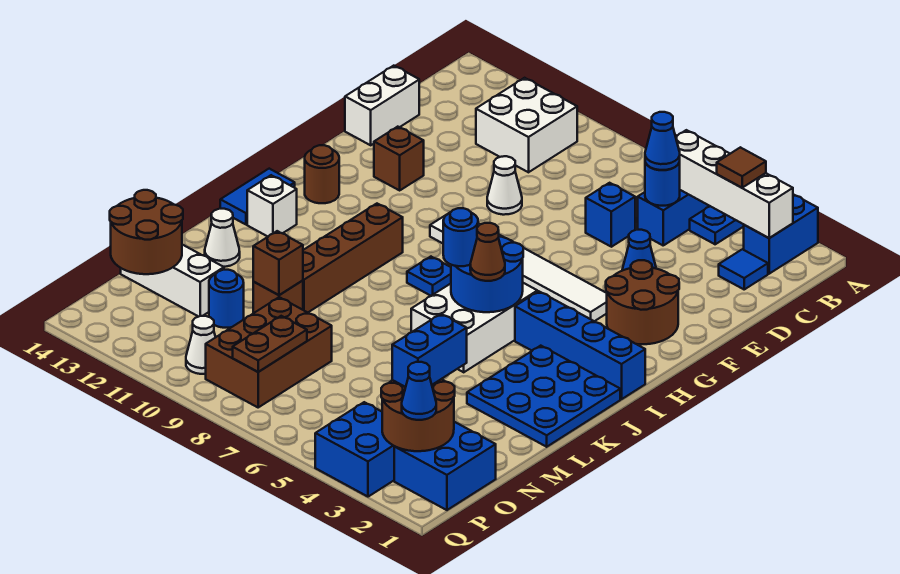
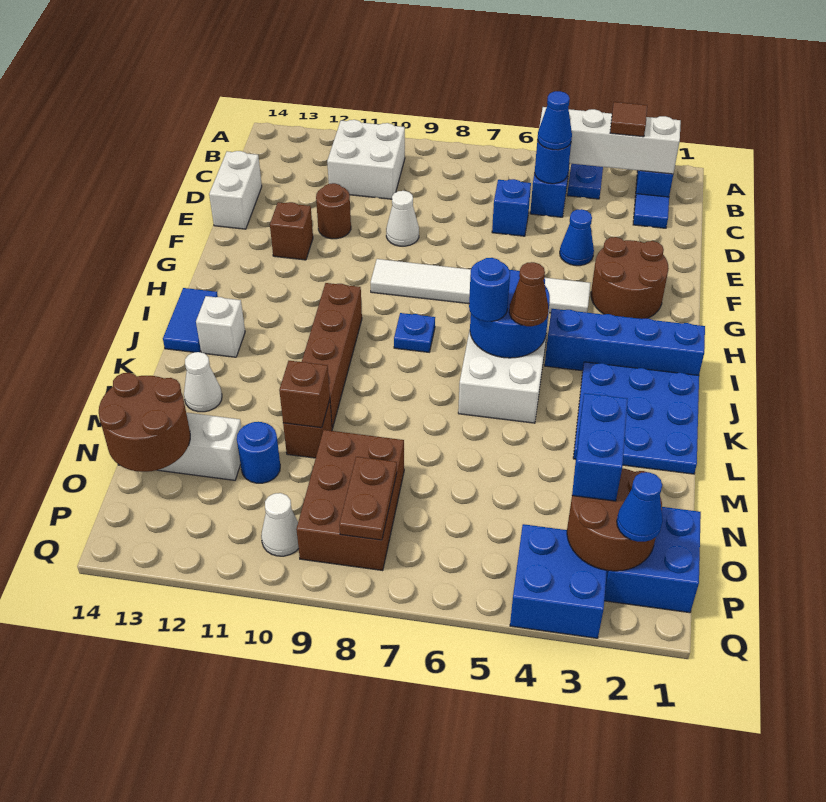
brown round brick H13 level 1 -> brown round brick E11 level 1

